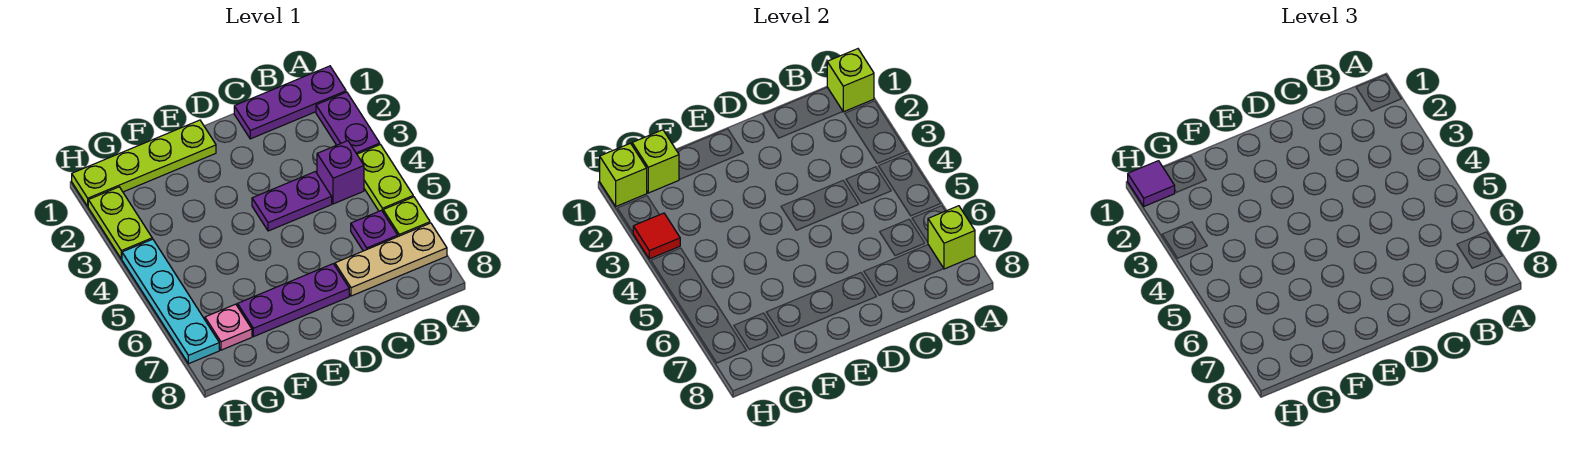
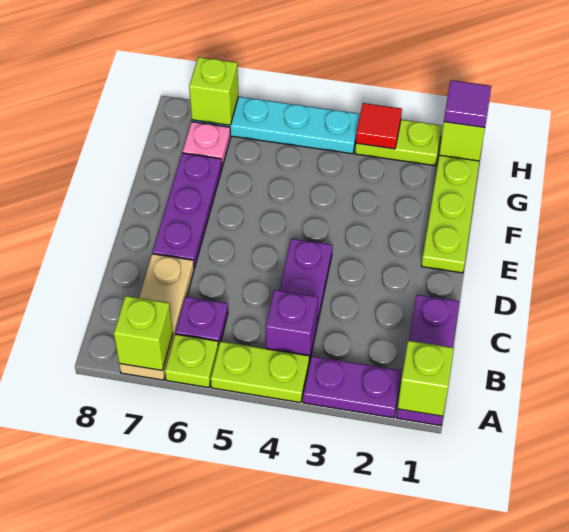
lime brick G1 level 2 -> lime brick H7 level 2

